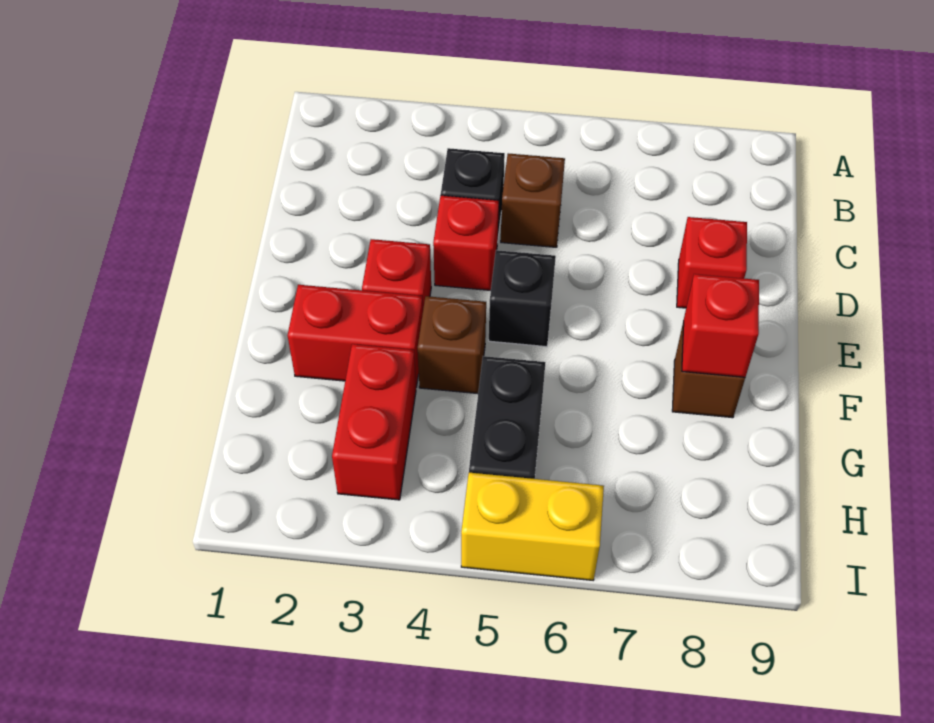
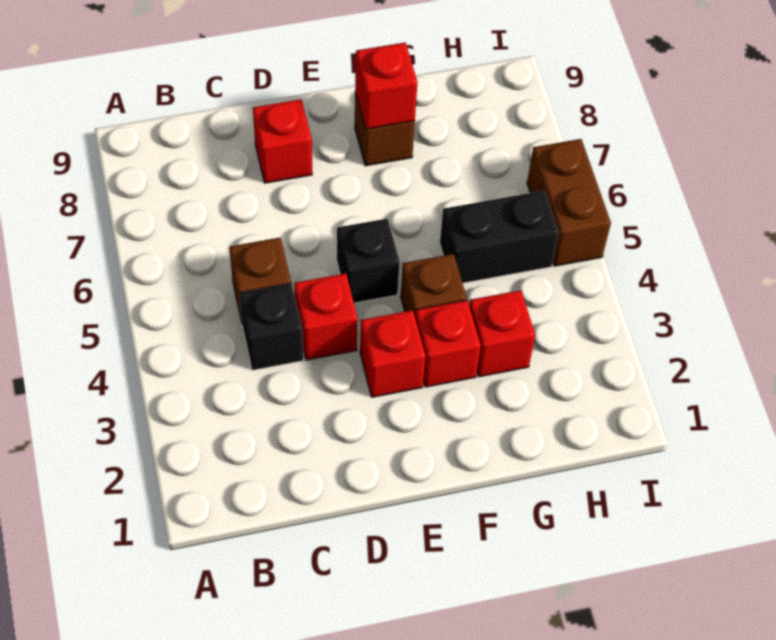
red brick F2:F3 level 1 -> red brick F3 level 1
red brick G3:H3 level 1 -> red brick G3 level 1
yellow brick I5:I6 level 1 -> brown brick I5:I6 level 1

